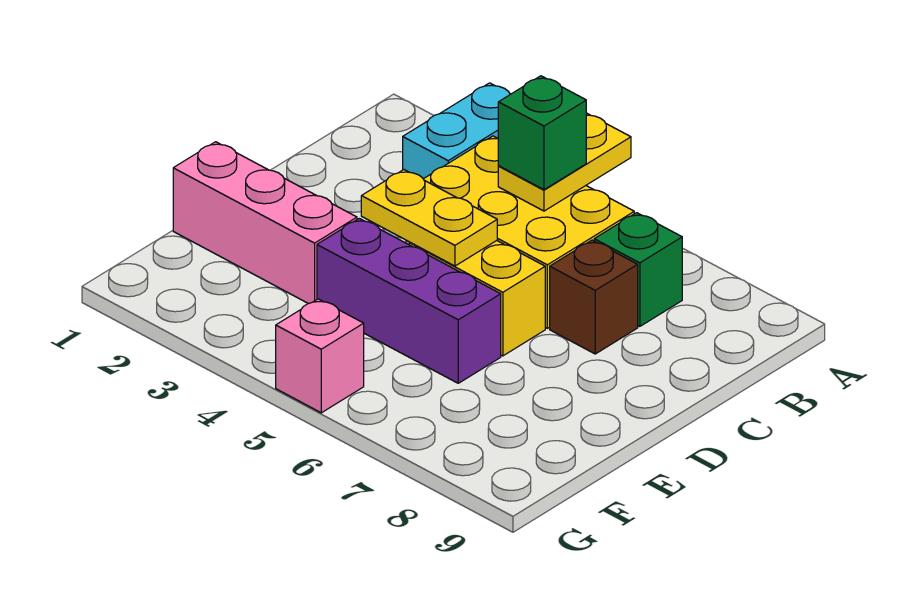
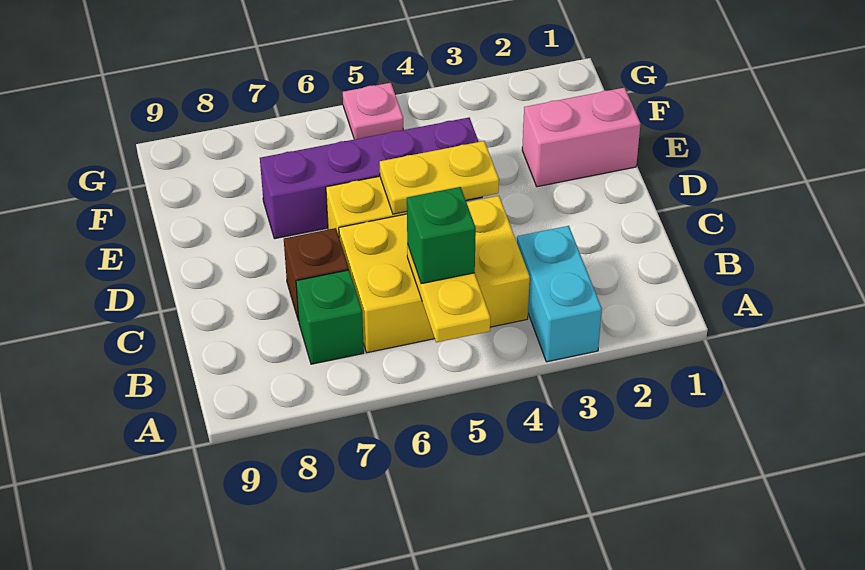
pink brick E1:E3 level 1 -> pink brick E1:E2 level 1
purple brick E4:E6 level 1 -> purple brick E4:E7 level 1
pink brick G5 level 1 -> pink plate G5 level 1

